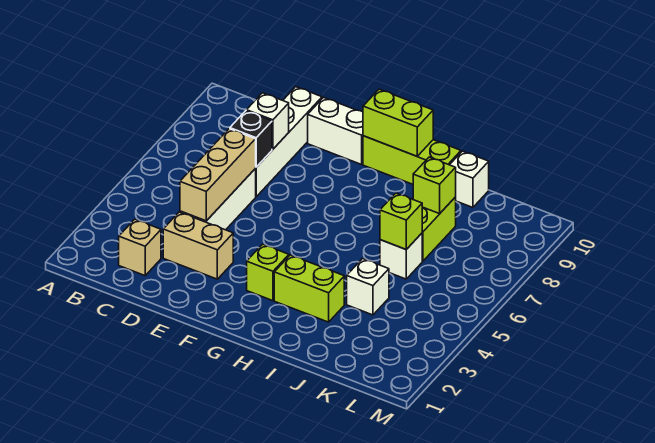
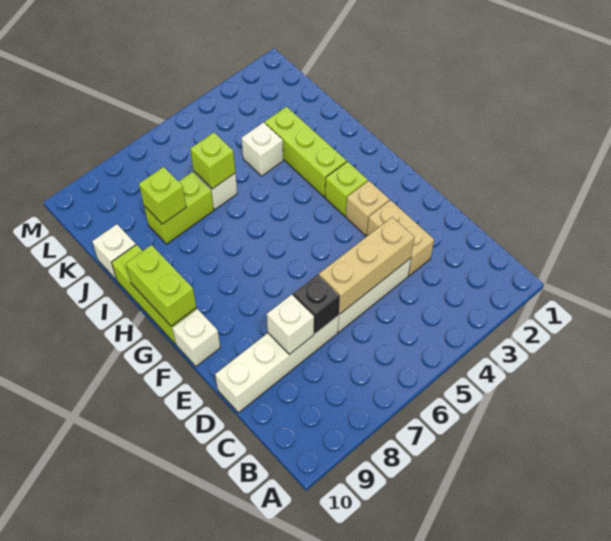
tan brick C2 level 1 -> tan brick F3 level 1
white brick E10:F10 level 1 -> white brick F10 level 1
lime brick H3:I3 level 1 -> lime brick H3:J3 level 1

